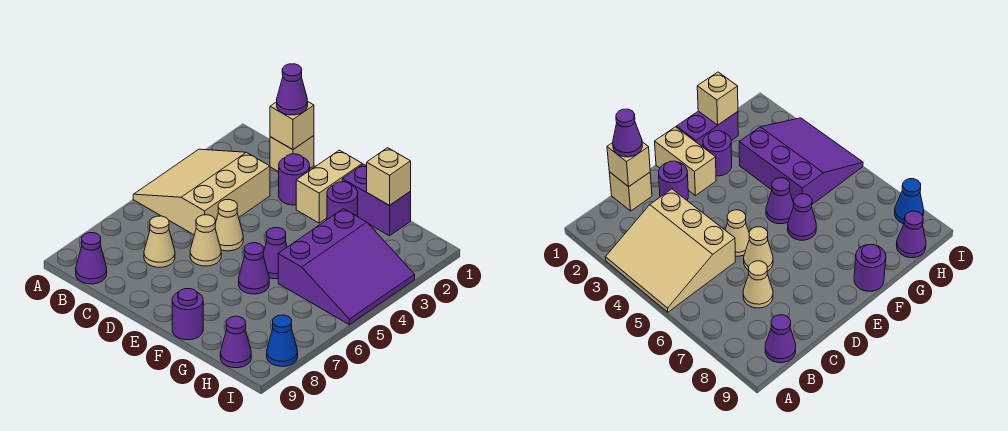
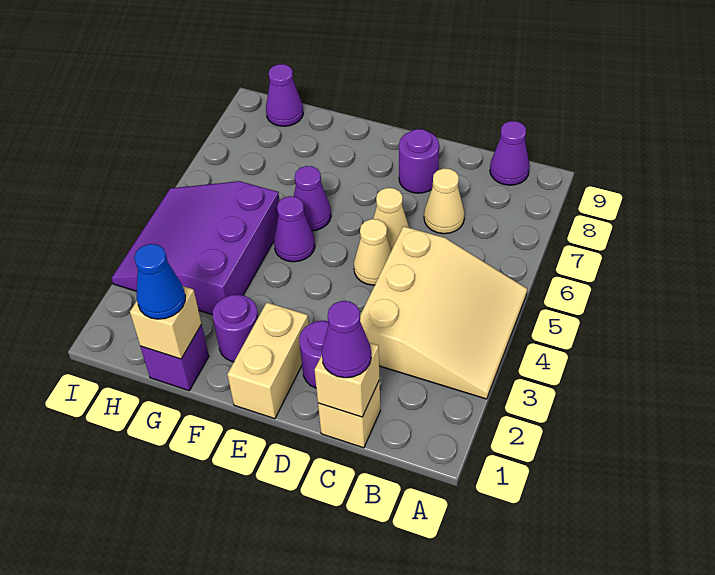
purple brick F1:G1 level 1 -> purple brick G1 level 1
purple round brick F9 level 1 -> purple round brick D8 level 1
blue cone I8 level 1 -> blue cone G1 level 3

